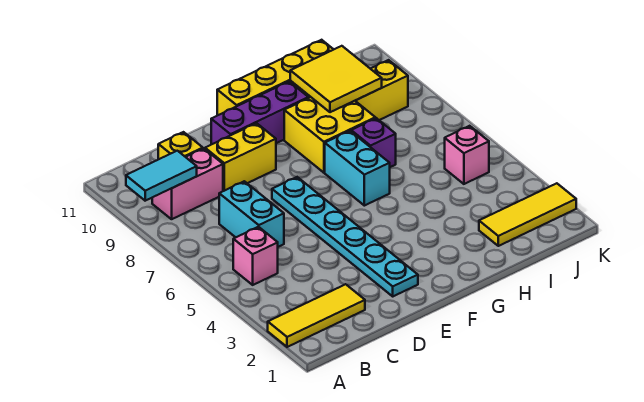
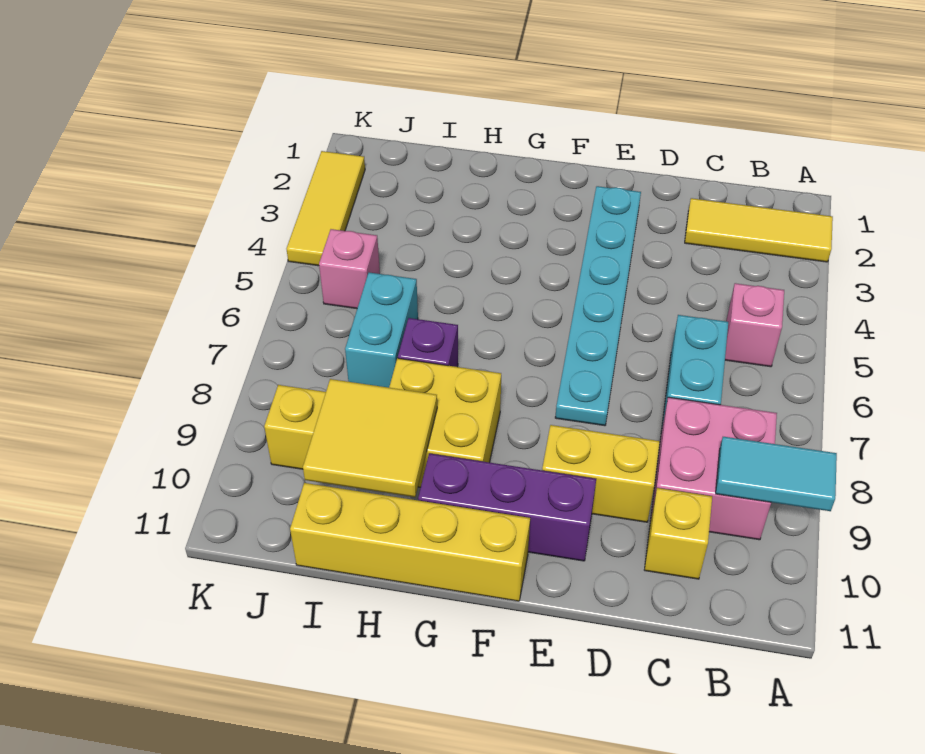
pink brick B9:C9 level 1 -> pink brick B8:C9 level 1
cyan brick G6:G7 level 1 -> cyan brick I6:I7 level 1
yellow tile I2:K2 level 1 -> yellow tile K2:K4 level 1

